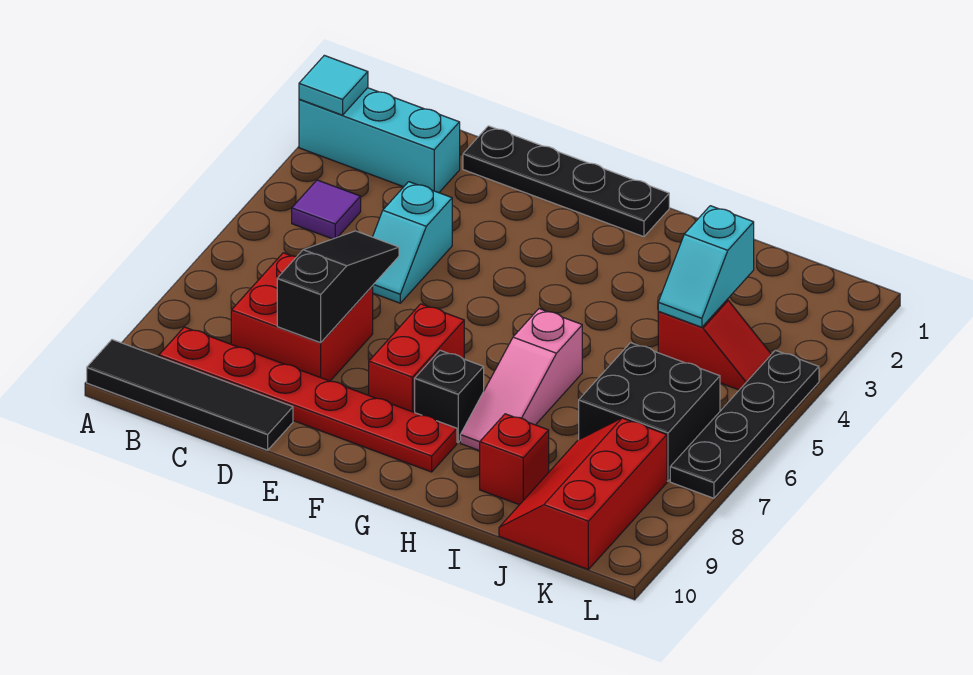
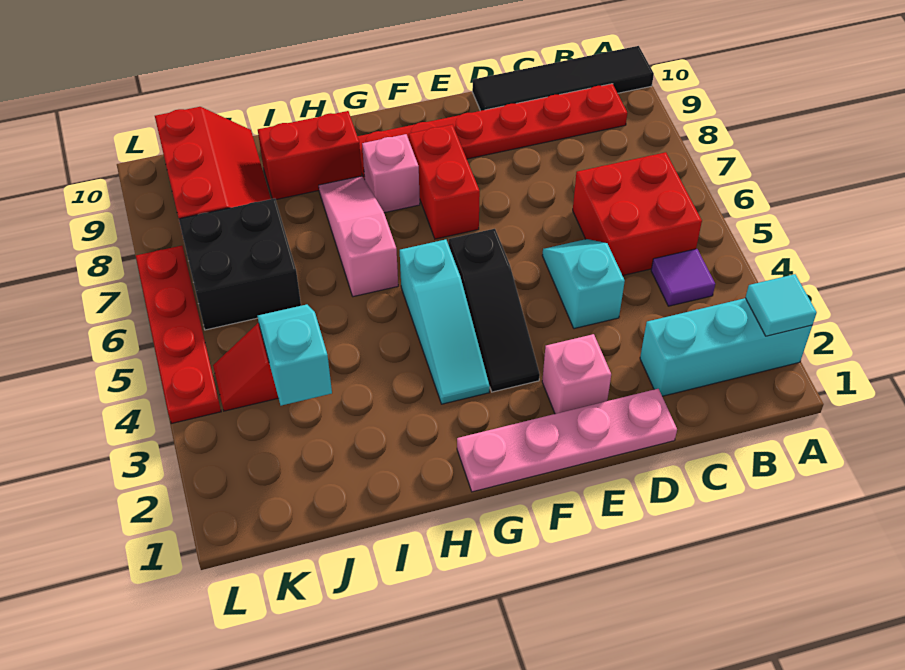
red brick C7:D8 level 1 -> red brick B5:C6 level 1
black plate D1:G1 level 1 -> pink plate D1:G1 level 1
black slope D6:D8 level 2 top 8 -> black slope F3:F5 level 1 top 5
none -> pink brick E2 level 1
none -> cyan slope G3:G5 level 1 top 5
black brick G8 level 1 -> pink brick G8 level 1
red brick I9 level 1 -> red brick H9:I9 level 1
black plate L4:L7 level 1 -> red plate L4:L7 level 1

